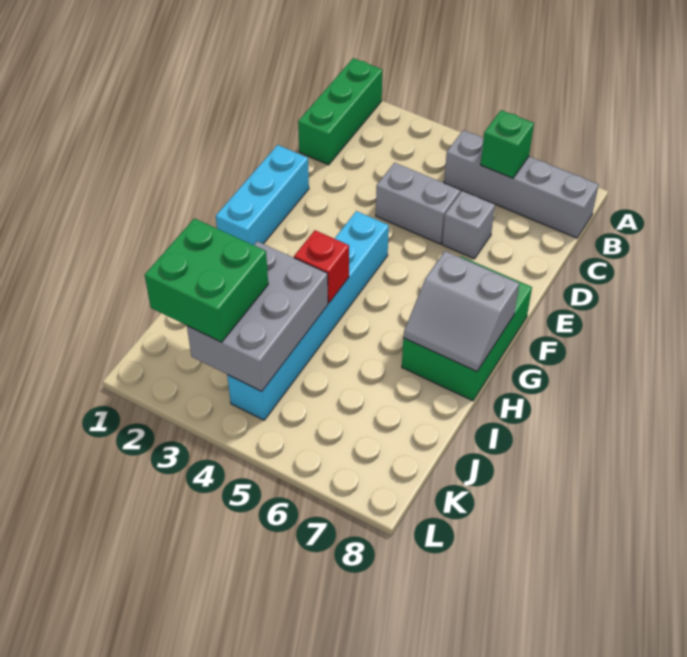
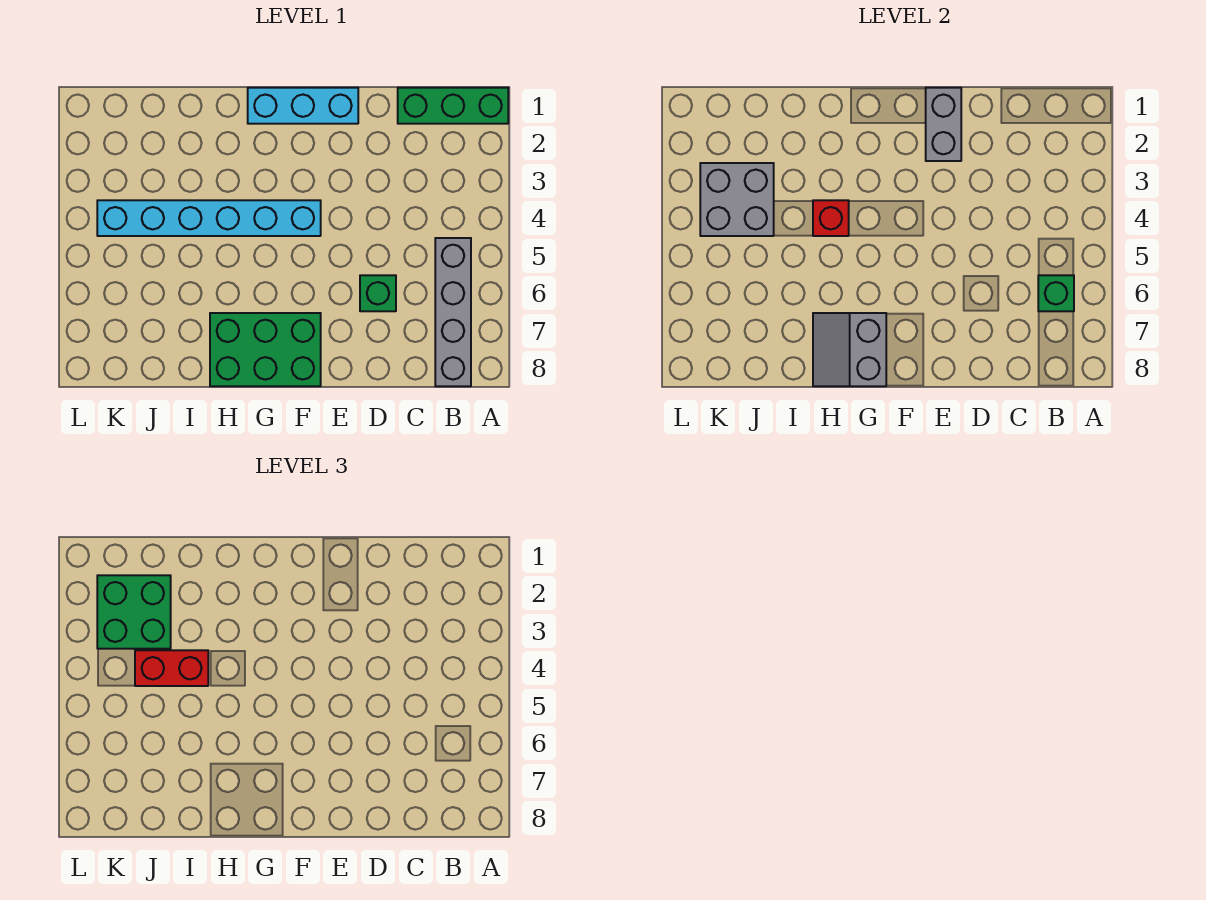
grey brick D4:D5 level 1 -> grey brick E1:E2 level 2
grey brick D6 level 1 -> green brick D6 level 1
grey brick I3:K4 level 2 -> grey brick J3:K4 level 2
none -> red brick I4:J4 level 3

